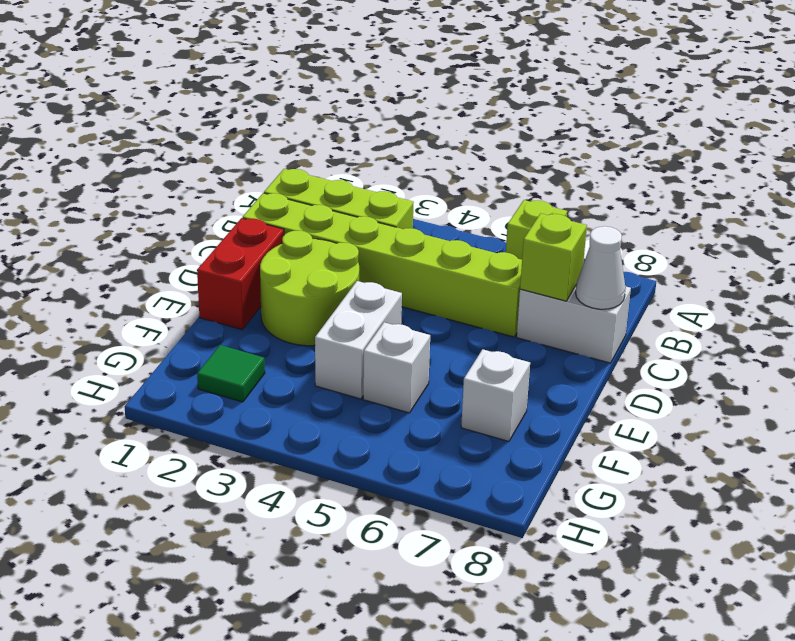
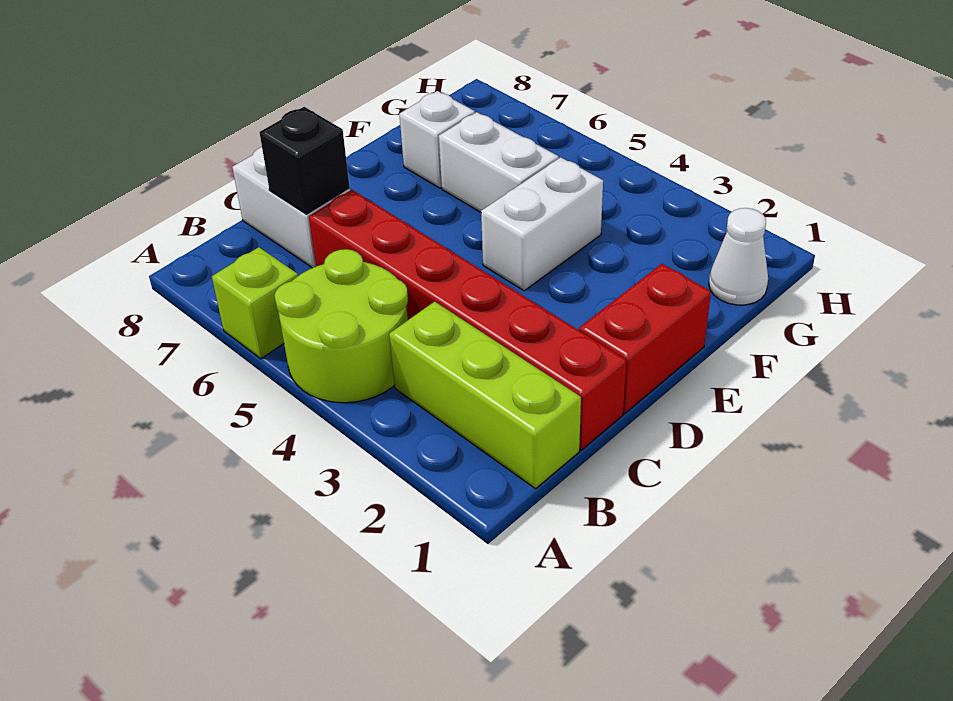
lime brick C1:C6 level 1 -> red brick C1:C6 level 1
lime brick C7 level 2 -> black brick C7 level 2
white cone C8 level 2 -> white cone G1 level 1
lime round brick D2:E3 level 1 -> lime round brick A4:B5 level 1
white brick F5 level 1 -> white brick F5:F6 level 1
green tile G2 level 1 -> none

